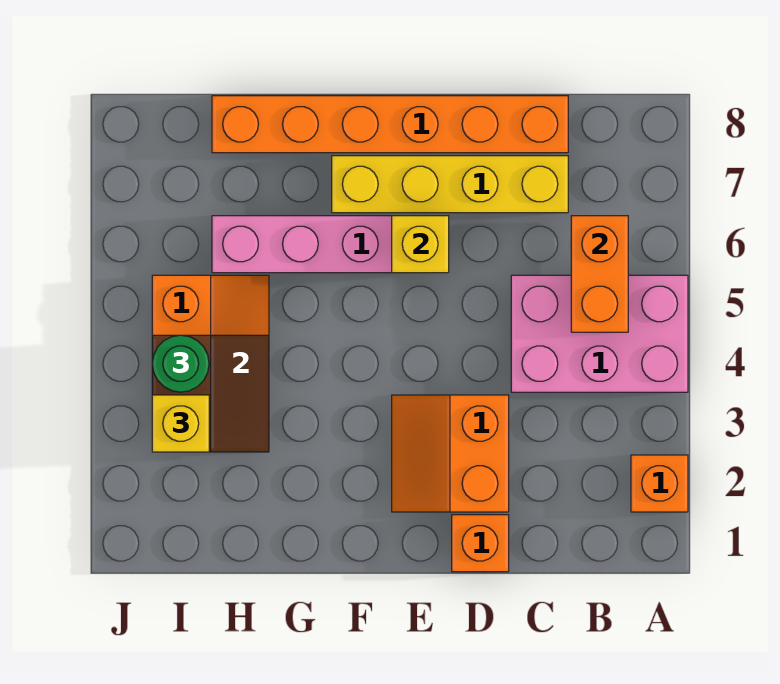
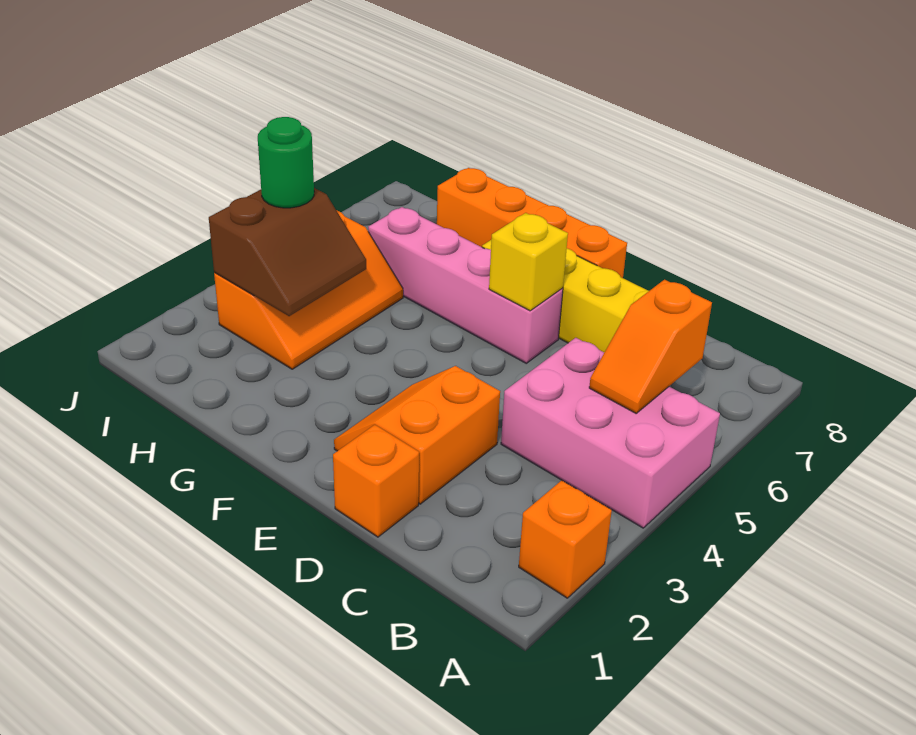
orange brick B5:B6 level 2 -> orange slope B5:B6 level 2 top 6
orange brick C8:H8 level 1 -> orange brick E8:H8 level 1
yellow brick I3 level 3 -> none

